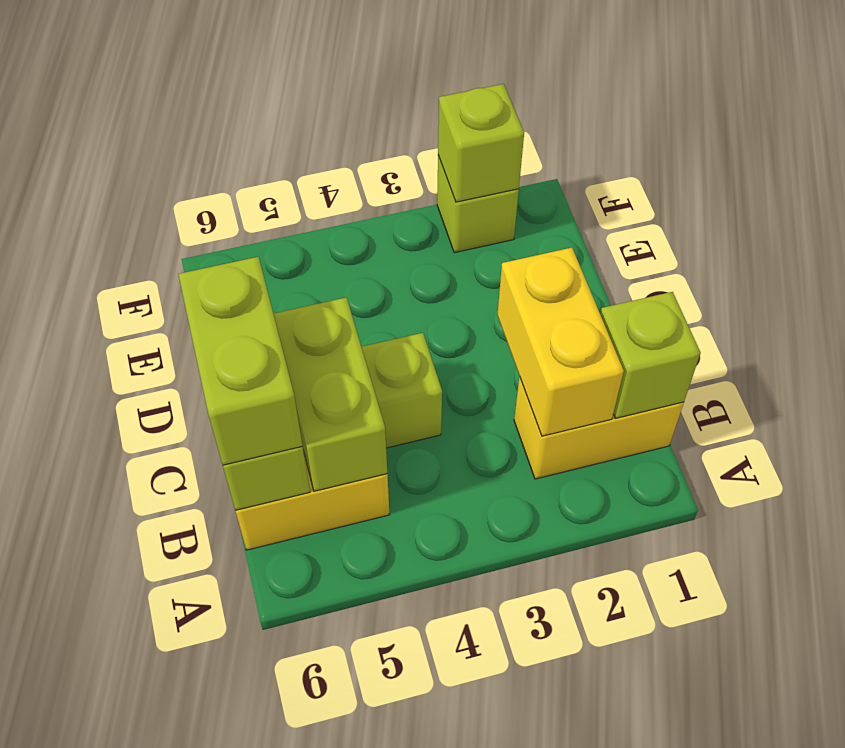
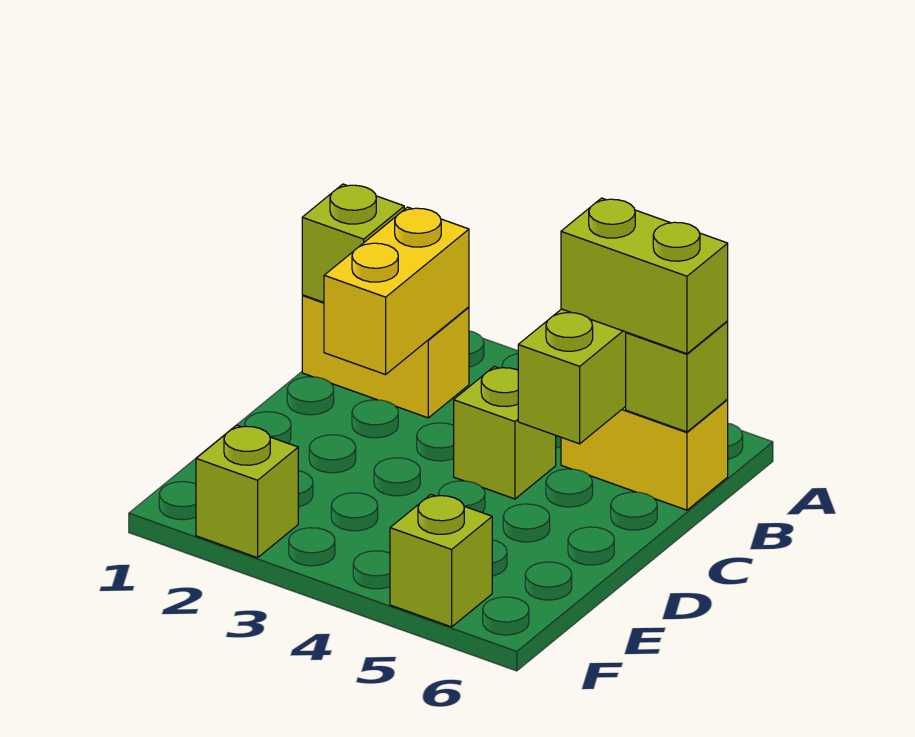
lime brick B6:C6 level 3 -> lime brick B5:B6 level 3
lime brick F2 level 2 -> lime brick F5 level 1

